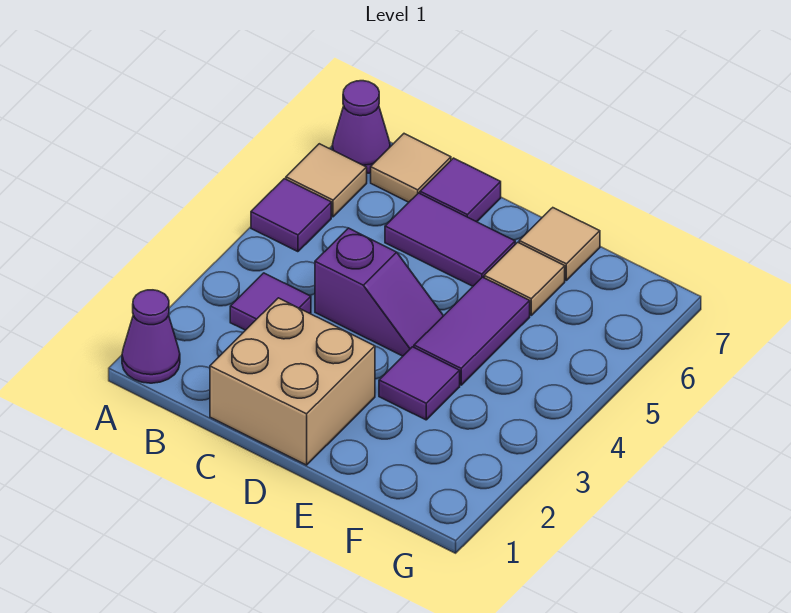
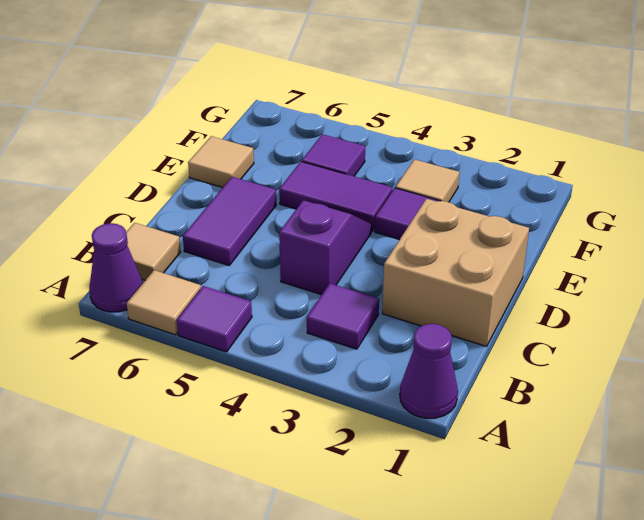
purple tile C7 level 1 -> purple tile F5 level 1
tan tile E6 level 1 -> tan tile F3 level 1

